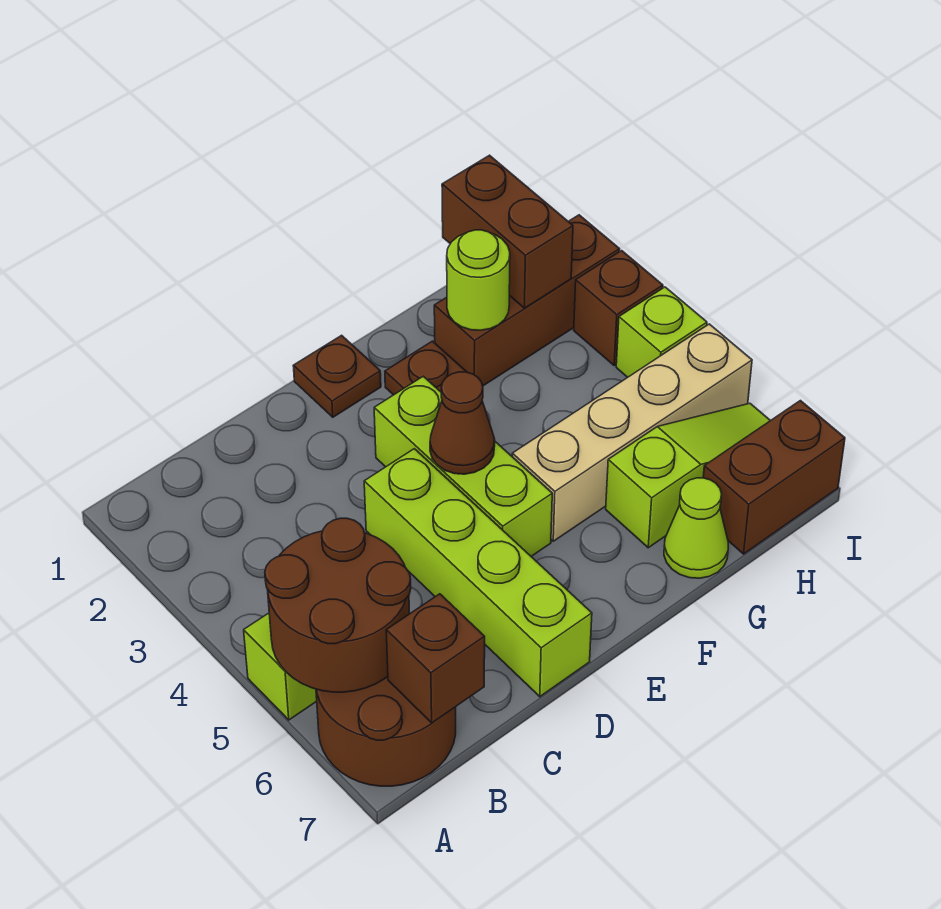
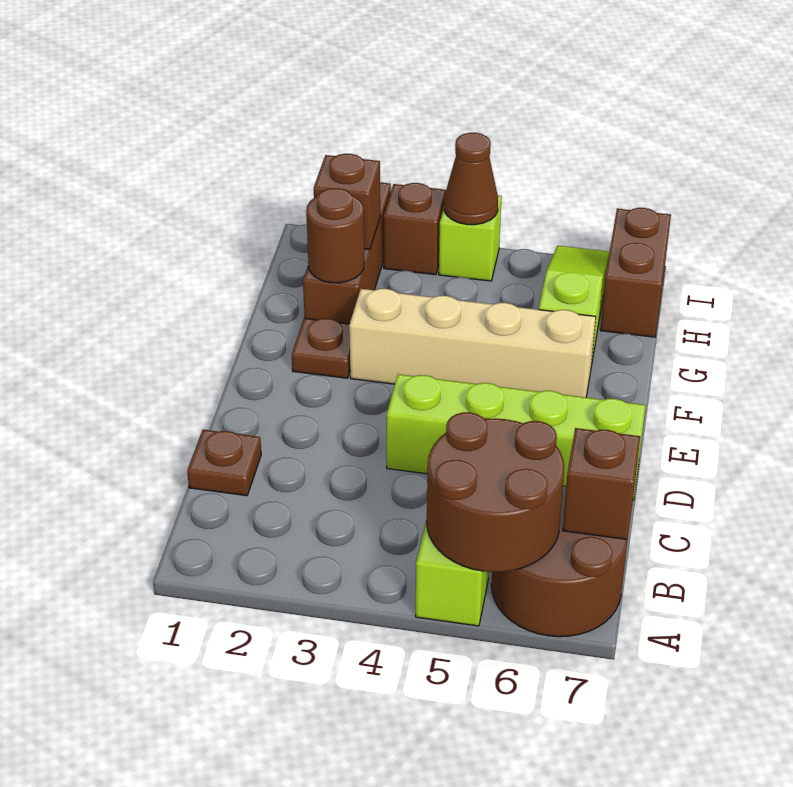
brown plate E1 level 1 -> brown plate C1 level 1
lime brick E3:E5 level 1 -> none
brown cone E4 level 2 -> brown cone I4 level 2
tan brick F5:I5 level 1 -> tan brick F3:F6 level 1
lime round brick G2 level 2 -> brown round brick G2 level 2
lime cone G7 level 1 -> none
brown brick H1:H2 level 2 -> brown brick H2 level 2

